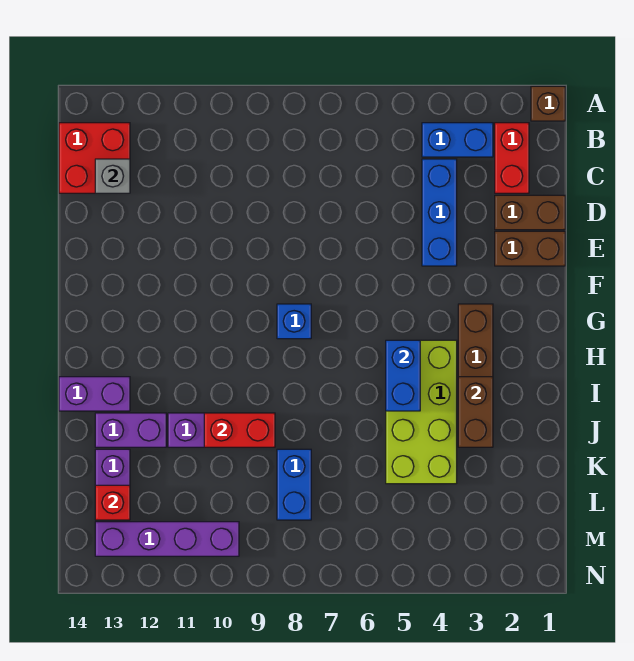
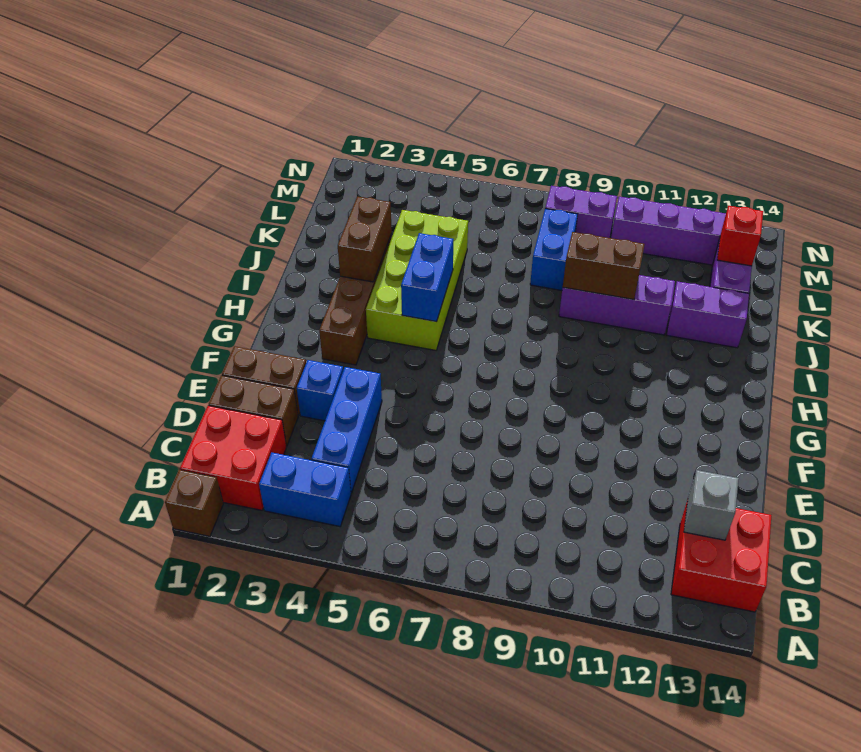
red brick B2:C2 level 1 -> red brick B1:C2 level 1
blue brick G8 level 1 -> blue brick E3 level 1
purple brick I13:I14 level 1 -> purple brick M8:M9 level 1
red brick J9:J10 level 2 -> brown brick J9:J10 level 2

